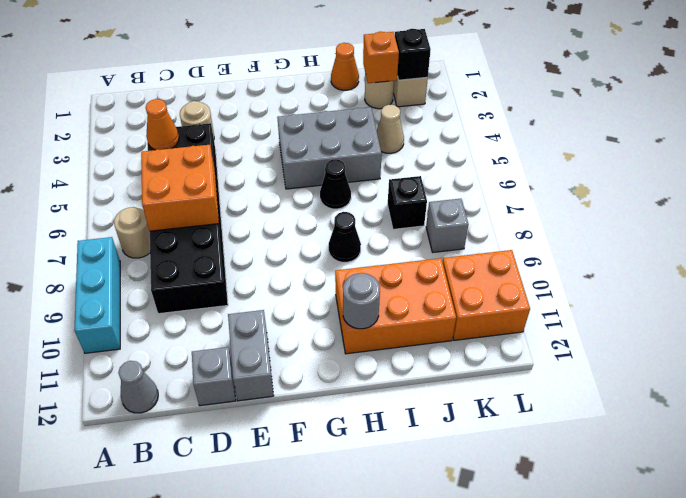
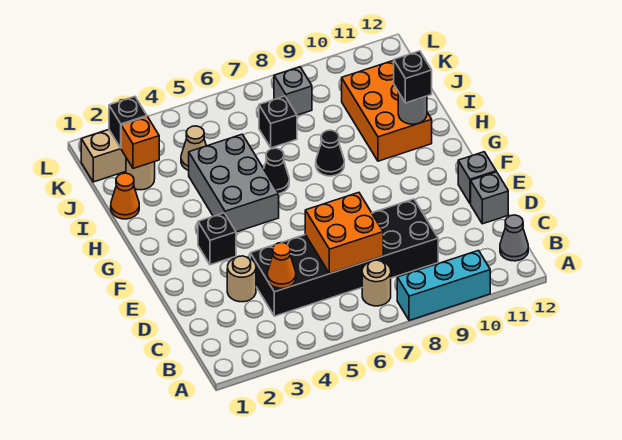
grey brick E11:E12 level 1 -> grey brick E12 level 1
none -> black brick F3 level 1
none -> black brick H11 level 3
orange brick K10:L11 level 1 -> none

